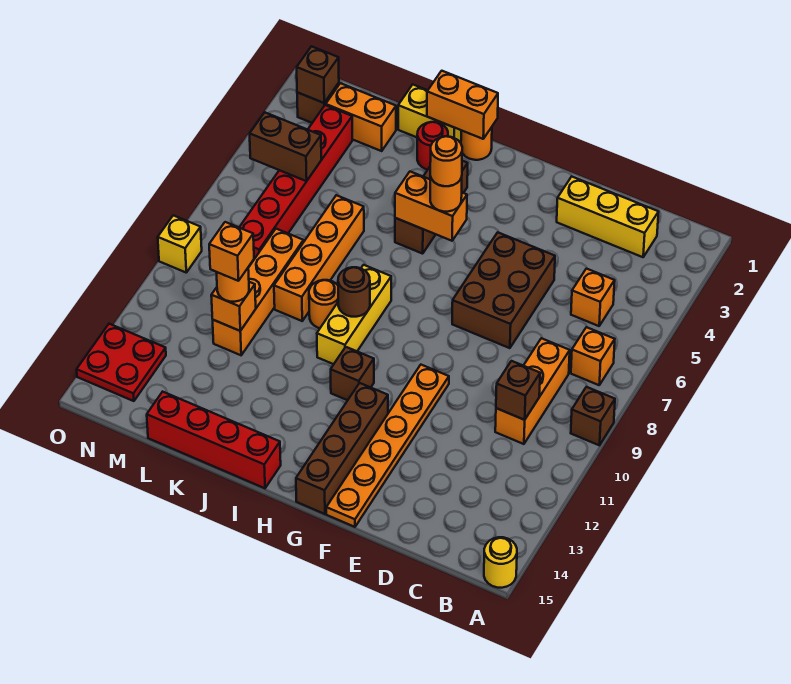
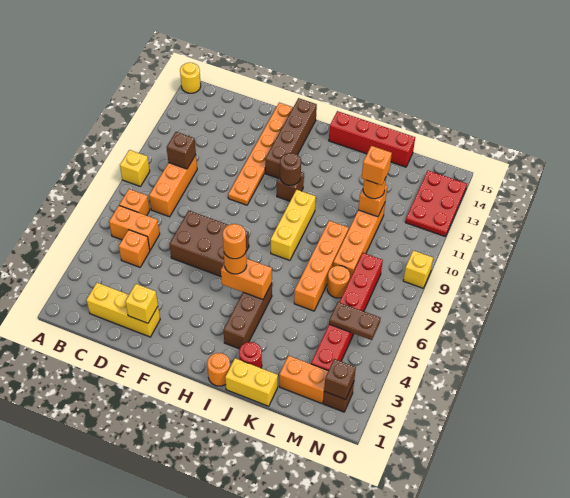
brown brick A9 level 1 -> yellow brick A9 level 1
none -> yellow brick E2 level 2
brown brick E5:F7 level 1 -> brown brick E6:G7 level 1
orange brick I1:J1 level 2 -> orange brick B6:C6 level 1
brown round brick I9 level 2 -> brown round brick H11 level 2
orange round brick J9 level 1 -> orange round brick L7 level 1
brown brick M5:N5 level 2 -> brown plate M5:N5 level 2
red plate N13:O14 level 1 -> red plate N12:O14 level 1

